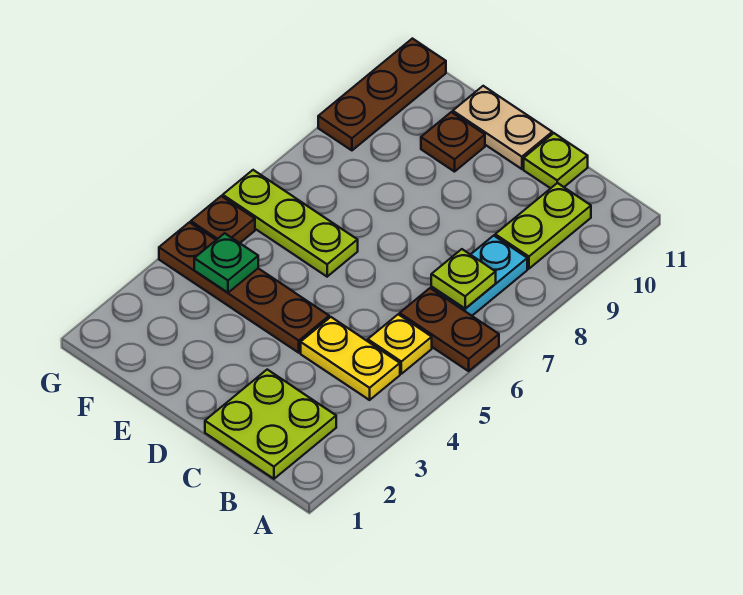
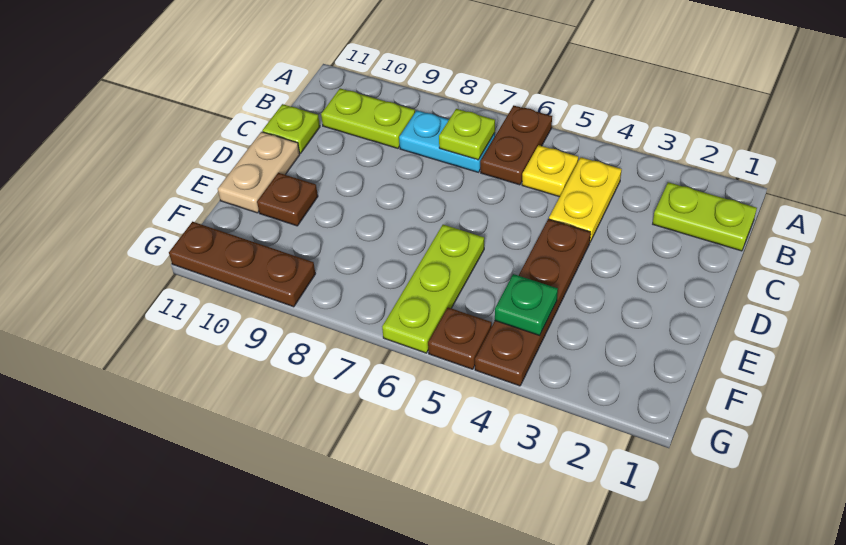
lime plate B1:C2 level 1 -> lime plate B1:B2 level 1

